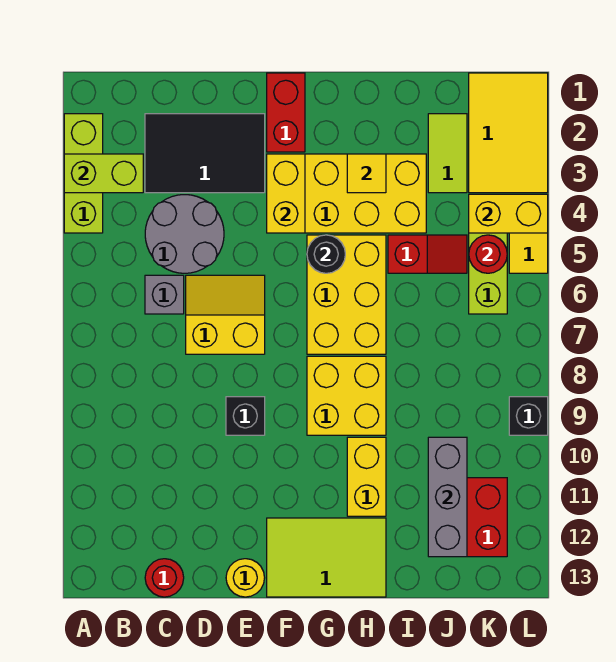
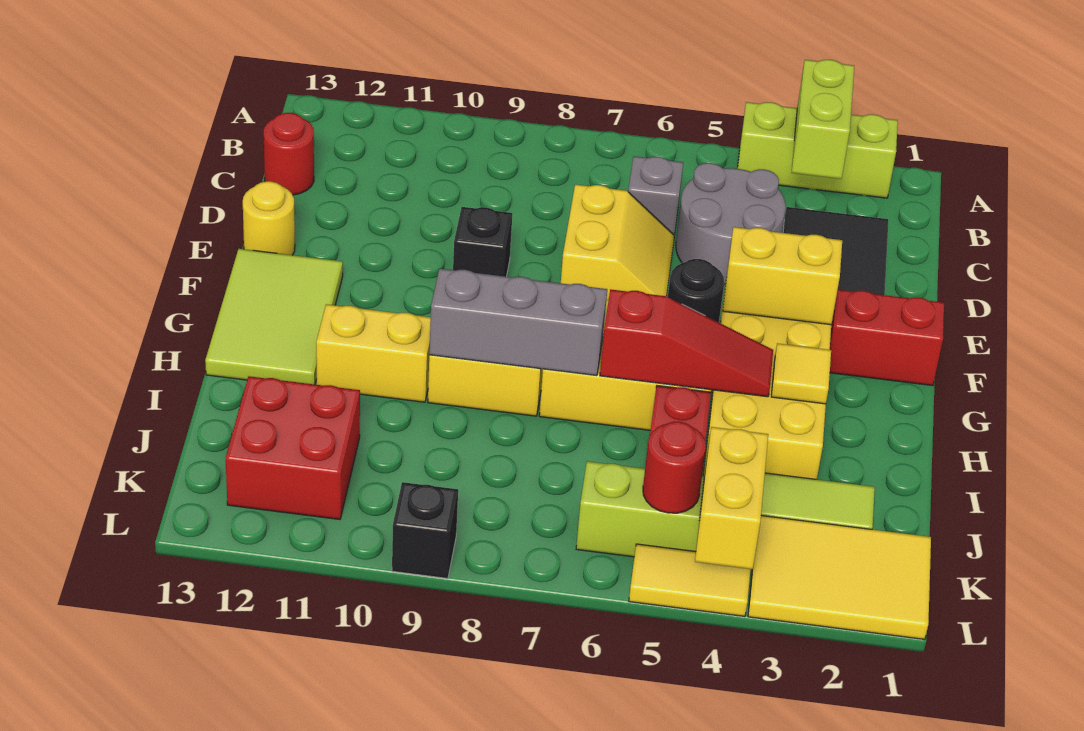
none -> red slope H4:H6 level 2 top 6
grey brick J10:J12 level 2 -> grey brick H7:H9 level 2

